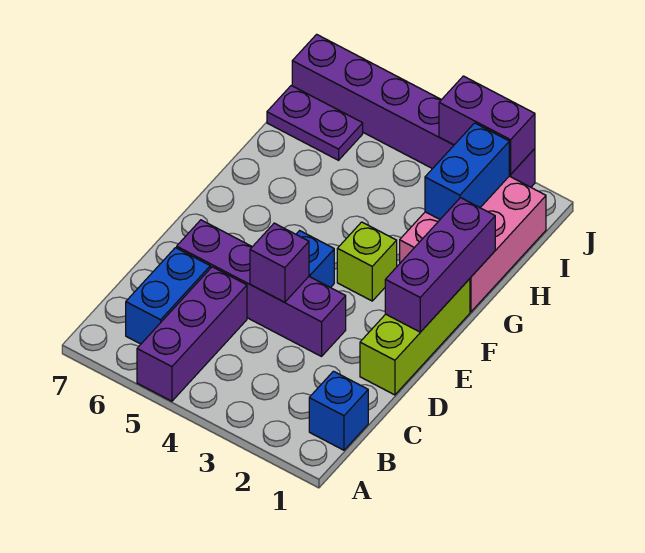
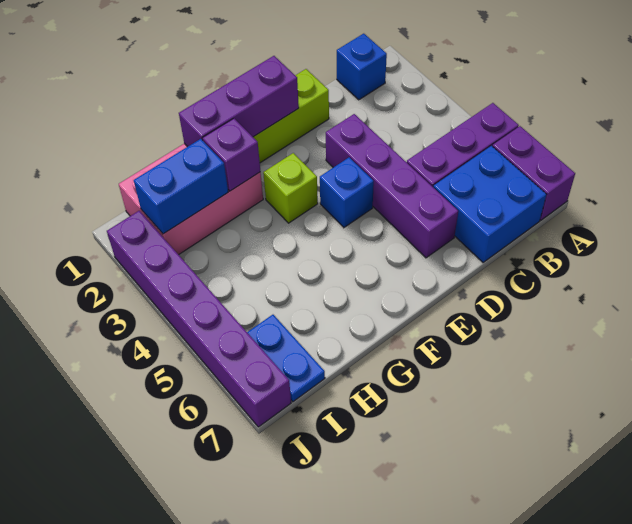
blue brick B6:C6 level 1 -> blue brick B6:C7 level 1
purple brick D4 level 2 -> purple brick G2 level 2
purple plate I6:I7 level 1 -> blue plate I6:I7 level 1
purple brick J2:J3 level 2 -> purple brick A6:A7 level 1

